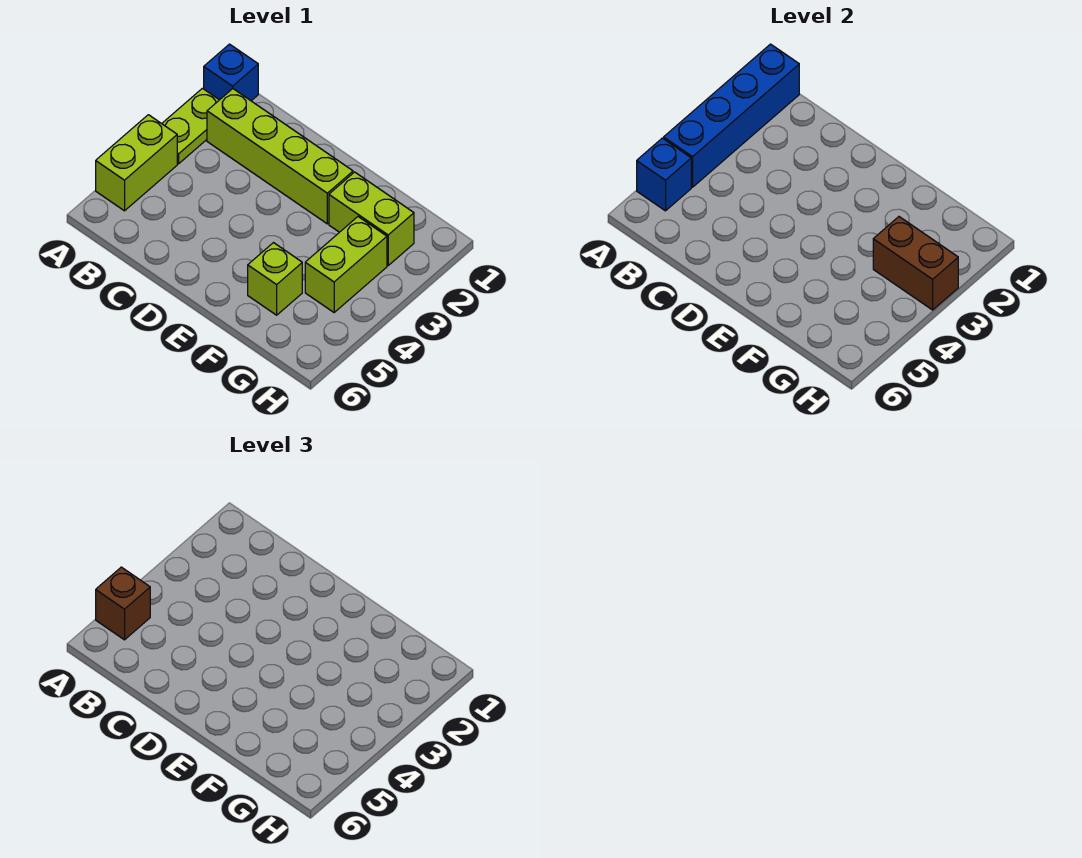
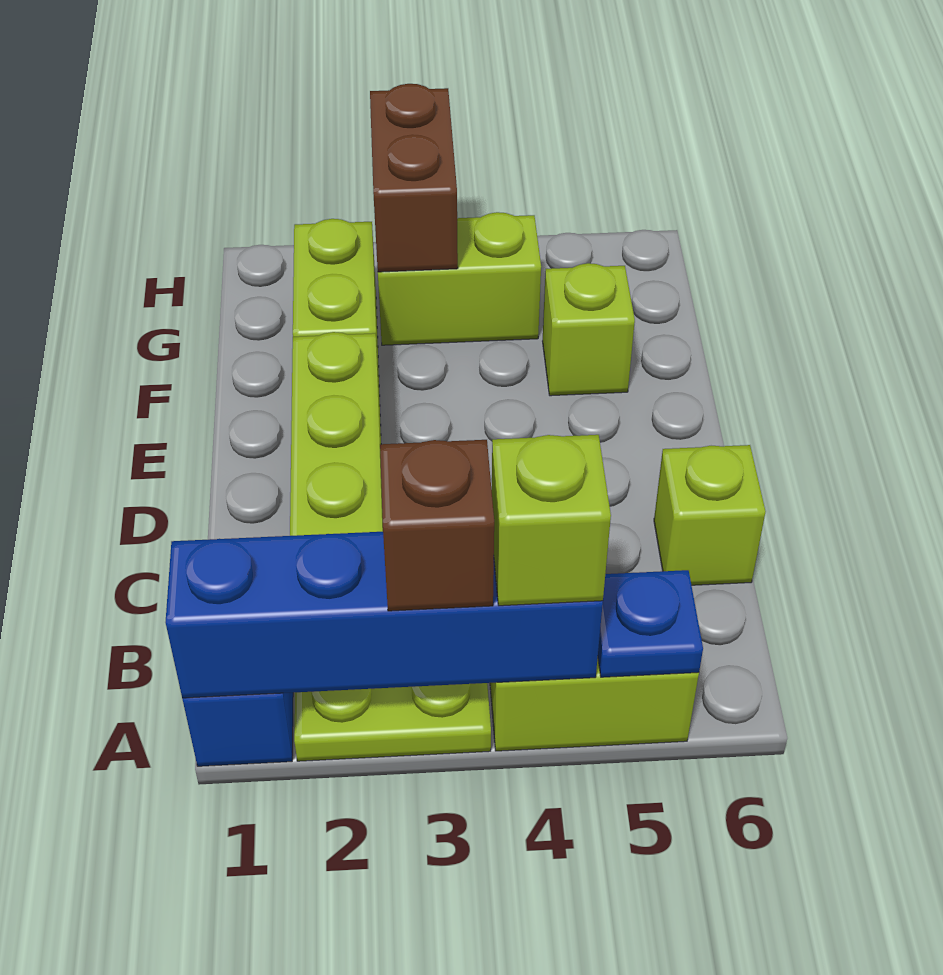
none -> lime brick A4 level 3
blue brick A5 level 2 -> blue plate A5 level 2
brown brick A5 level 3 -> brown brick A3 level 3
none -> lime brick C6 level 1

